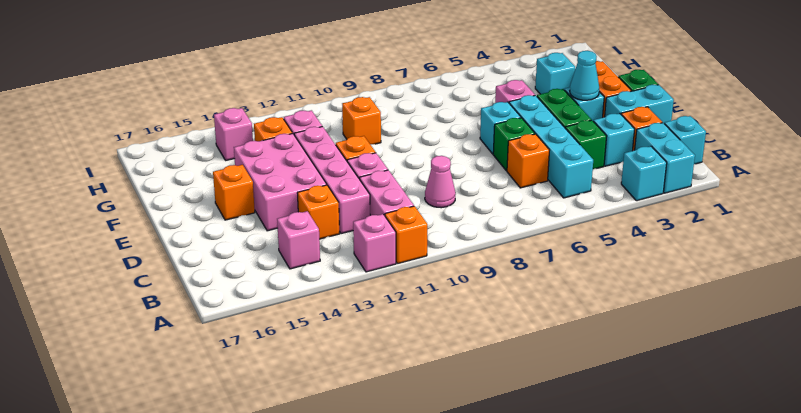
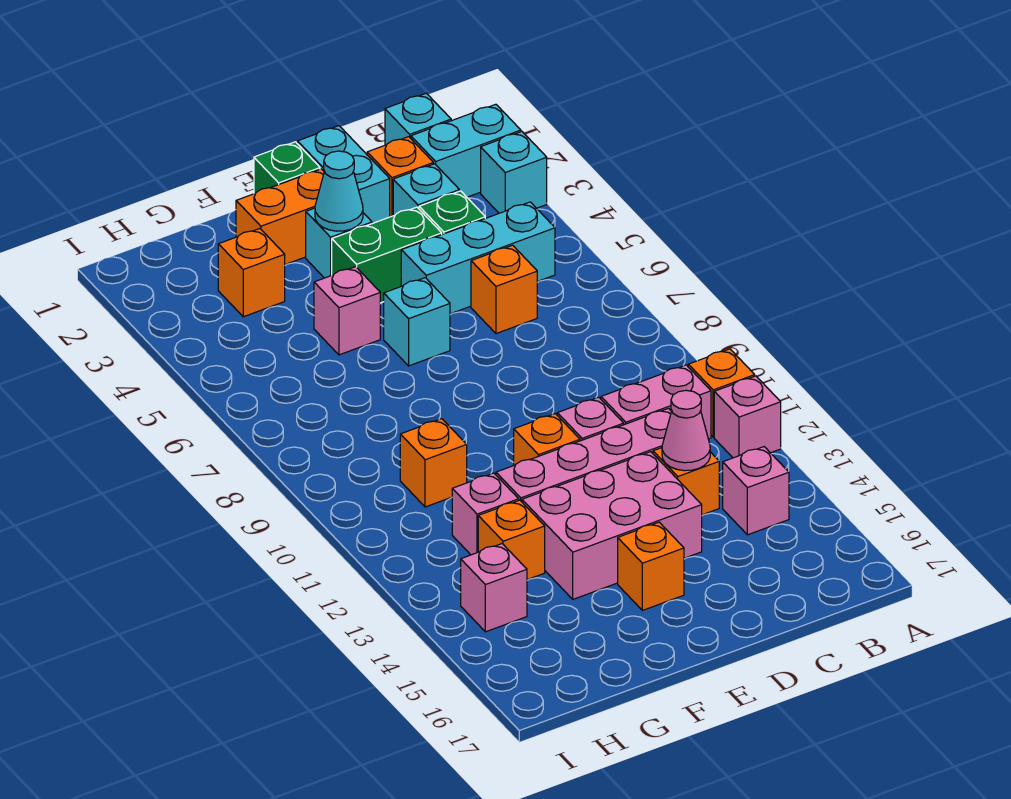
cyan brick B5:E5 level 1 -> cyan brick B5:D5 level 1
pink cone C9 level 1 -> pink cone C13 level 2
green brick D6 level 1 -> none
cyan brick G3 level 1 -> orange brick G3 level 1

